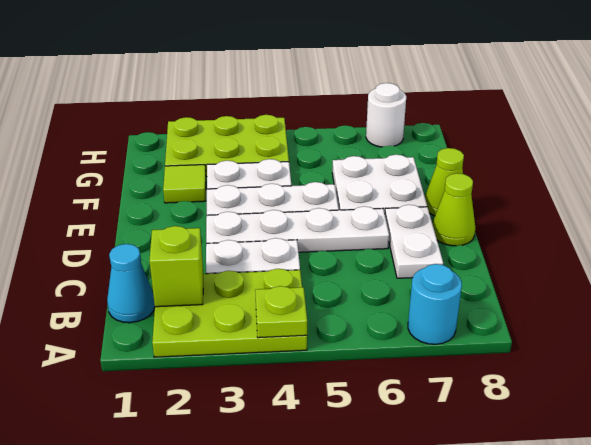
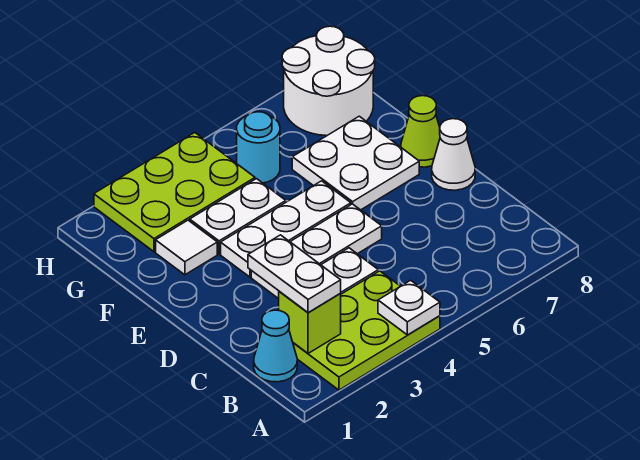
lime plate A4 level 2 -> white plate A4 level 2
cyan round brick A7 level 1 -> cyan round brick G5 level 1
white plate C7:D7 level 1 -> white plate B2:C2 level 3
white plate D3:D6 level 1 -> white plate D3:D5 level 1
lime cone D8 level 1 -> white cone D8 level 1
lime tile F2 level 1 -> white tile F2 level 1
white round brick H7 level 1 -> white round brick G7:H8 level 1

